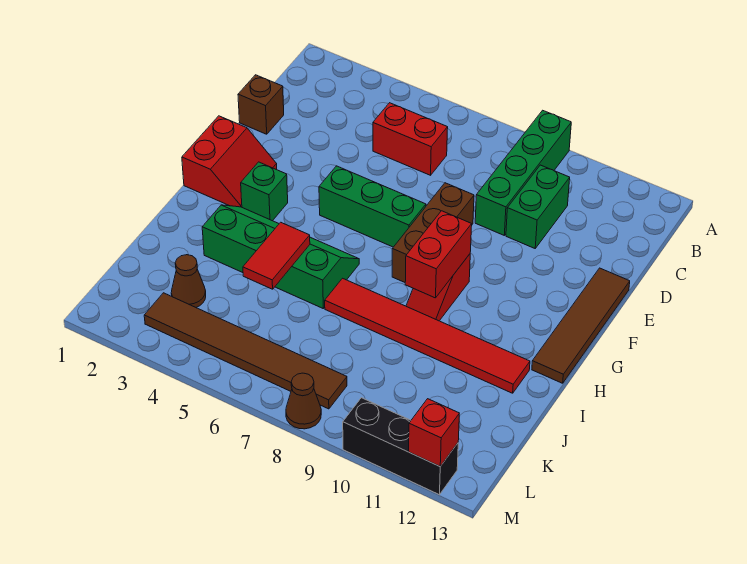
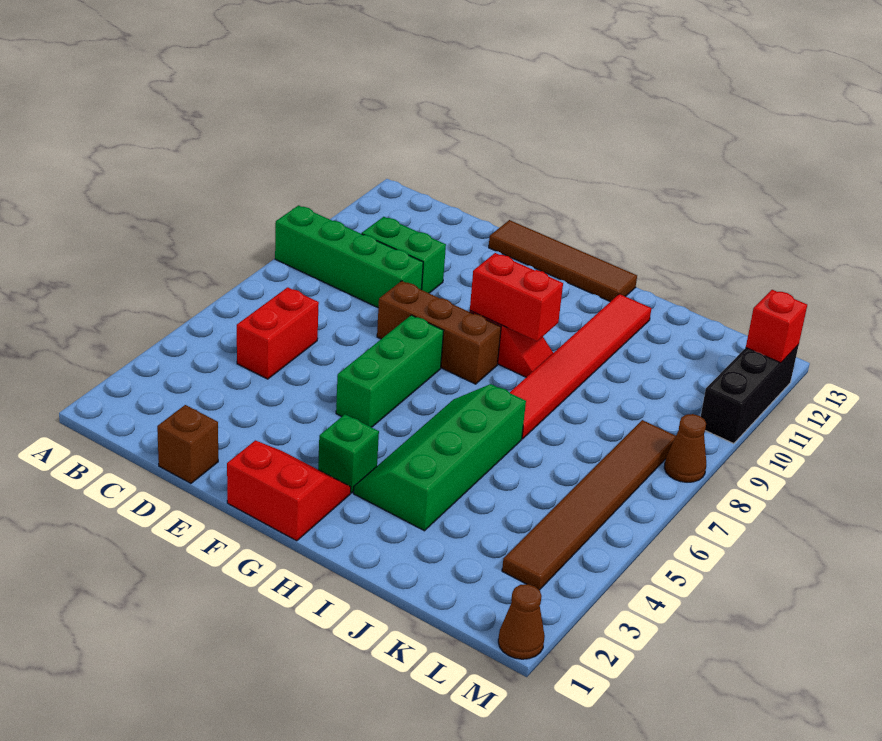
red tile I5:J5 level 2 -> none
brown cone K3 level 1 -> brown cone M1 level 1

